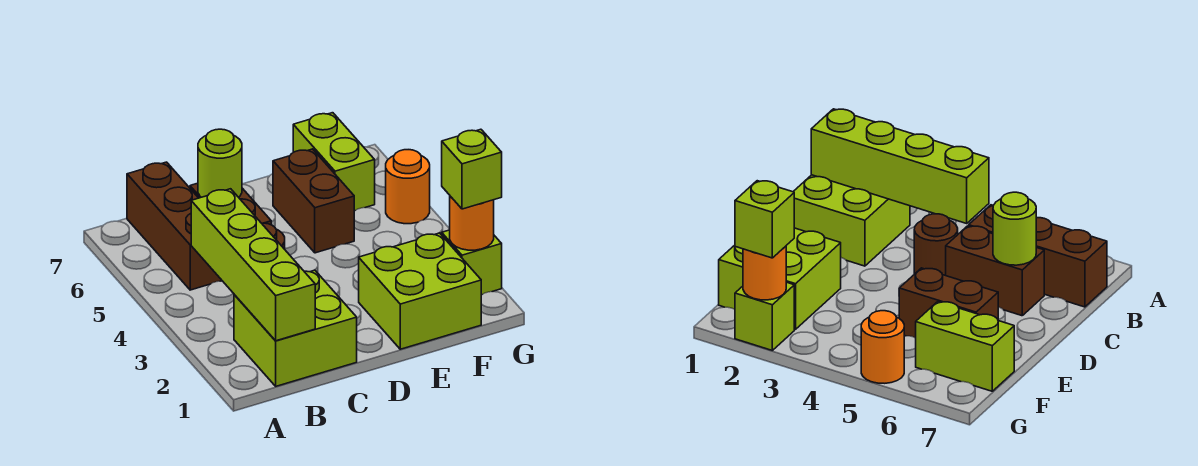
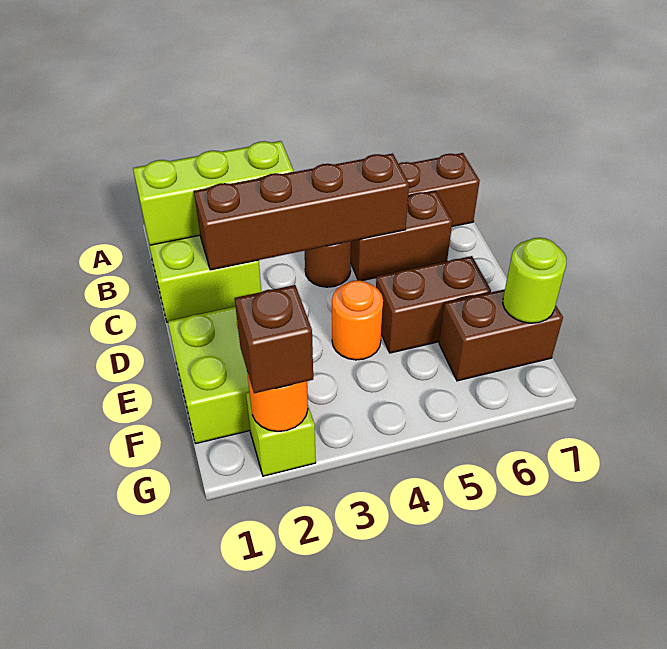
lime brick B1:B4 level 2 -> lime brick B1:B3 level 2
none -> brown brick C2:C5 level 2
lime round brick C6 level 2 -> lime round brick F7 level 2
lime brick F6:F7 level 1 -> brown brick F6:F7 level 1
lime brick G2 level 3 -> brown brick G2 level 3
orange round brick G5 level 1 -> orange round brick E4 level 1

